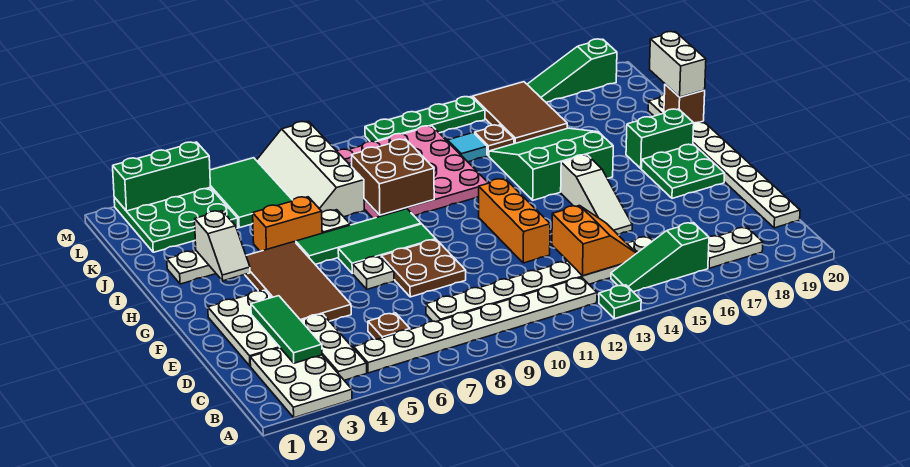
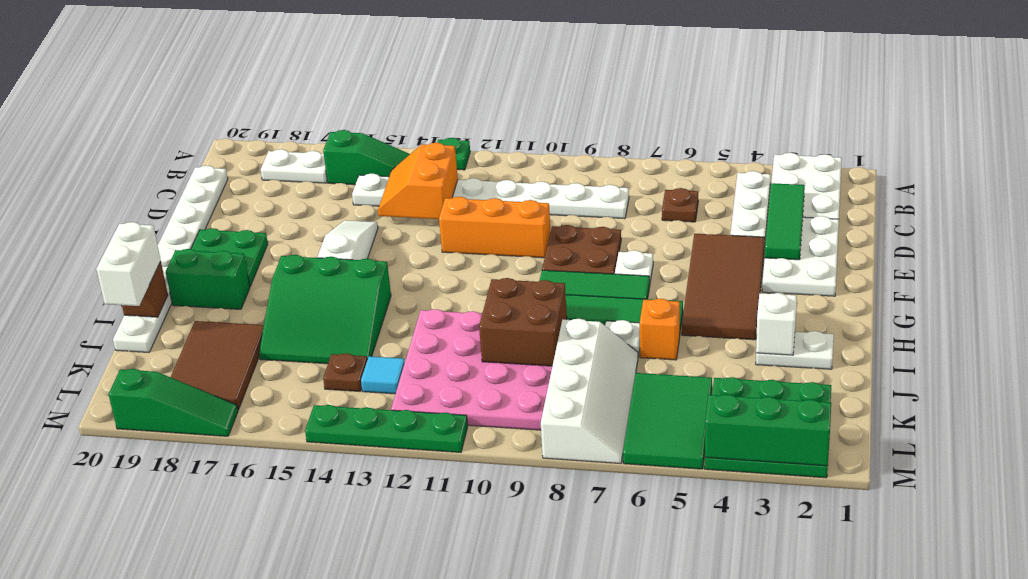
white plate B5:B12 level 1 -> none
orange brick E12:G12 level 1 -> orange brick E10:E12 level 1
orange brick I5:I6 level 1 -> orange brick I6 level 1
brown tile K15:M16 level 1 -> brown tile J17:L18 level 1

